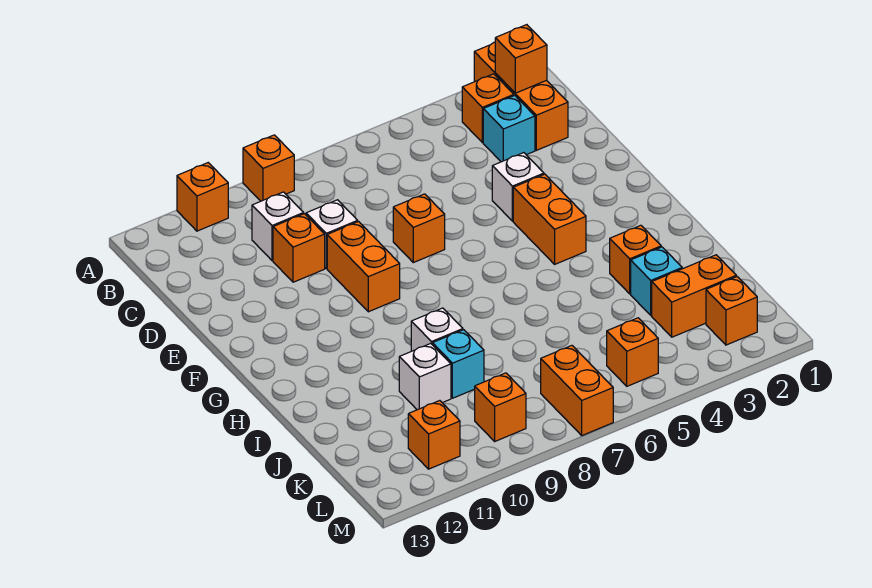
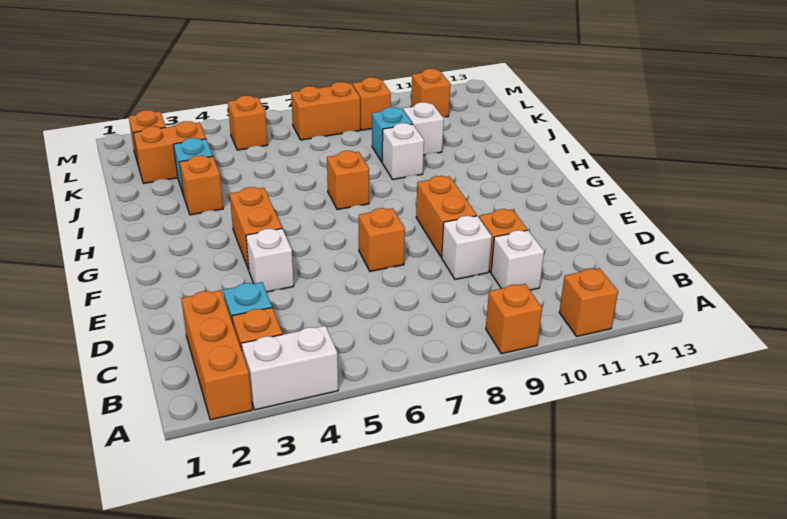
none -> white brick A3:A4 level 1
orange brick B2 level 2 -> orange brick H7 level 1
orange brick L7:M7 level 1 -> orange brick L7:L8 level 1

